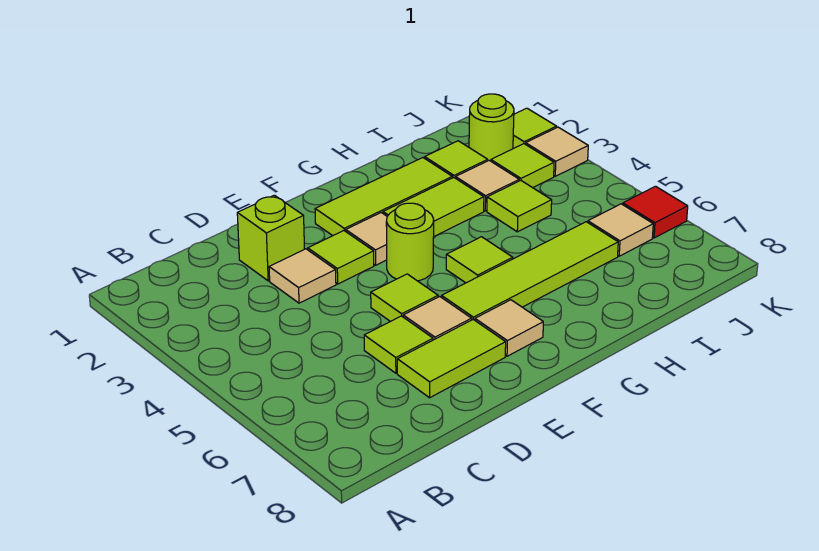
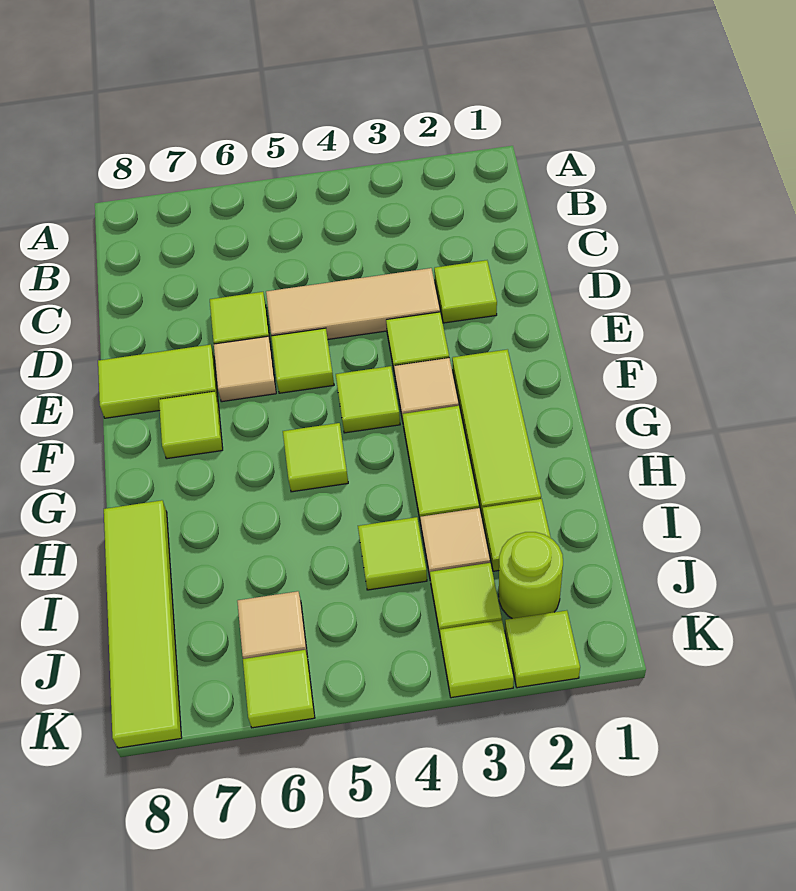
lime brick D2 level 1 -> lime tile D2 level 1
tan tile D3 level 1 -> tan tile D3:D5 level 1
lime tile D7:E7 level 1 -> lime tile E7:E8 level 1
lime round brick F4 level 1 -> lime tile F4 level 1
lime tile F6:I6 level 1 -> lime tile H8:K8 level 1
tan tile F7 level 1 -> lime tile F7 level 1
tan tile K3 level 1 -> lime tile K3 level 1
red tile K6 level 1 -> lime tile K6 level 1

